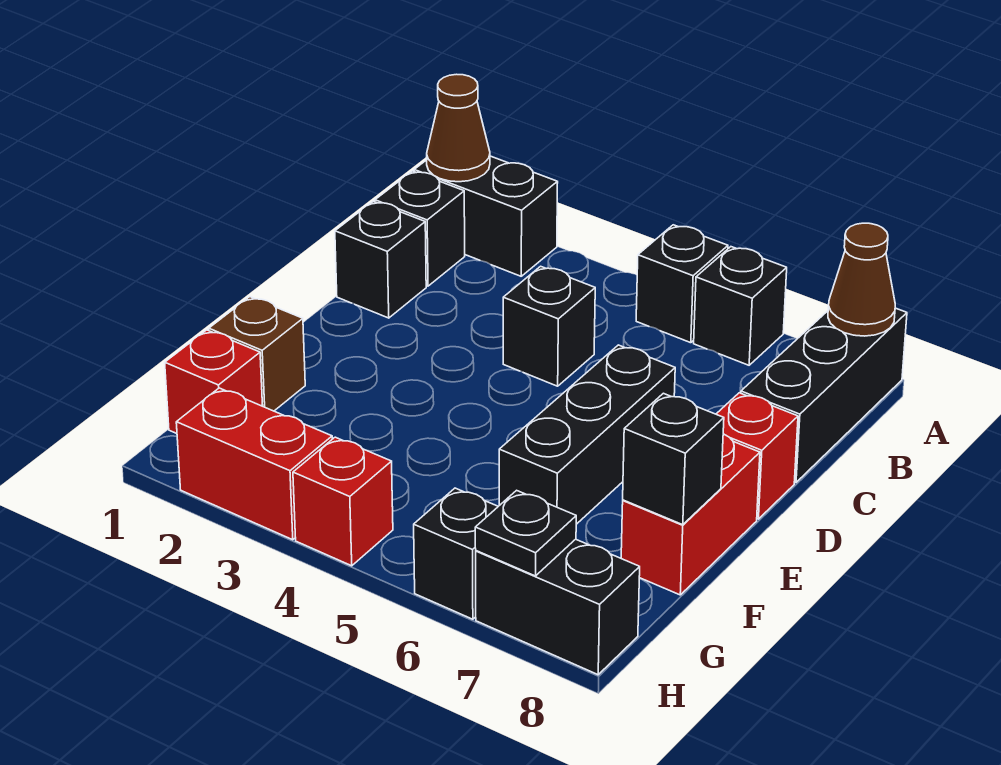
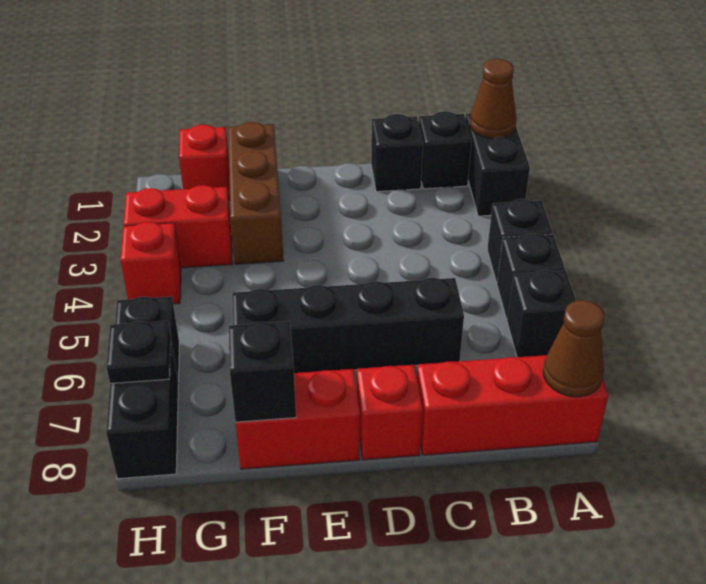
black brick A8:C8 level 1 -> red brick A8:C8 level 1
black brick C4 level 1 -> black brick A4 level 1
black brick D6:F6 level 1 -> black brick C6:F6 level 1
brown brick F1 level 1 -> brown brick F1:F3 level 1
red brick H2:H3 level 1 -> red brick G3:H3 level 1

